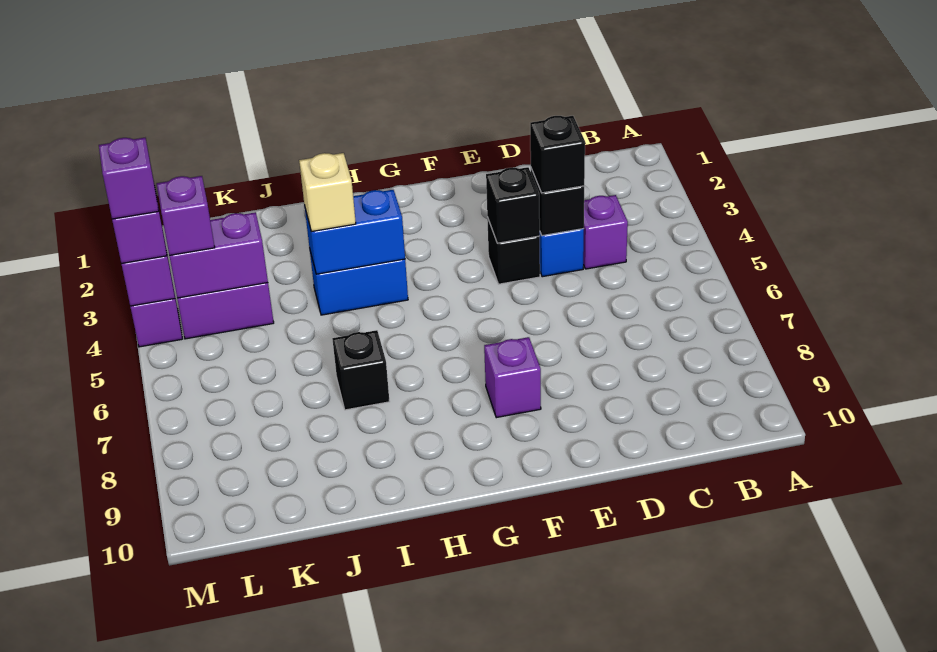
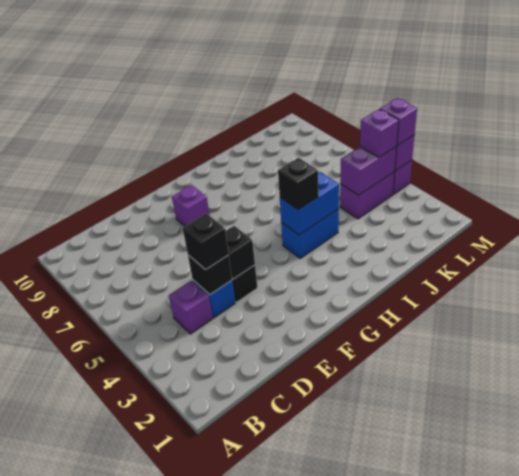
tan brick I4 level 3 -> none
black brick I7 level 1 -> black brick H4 level 3
purple brick M4 level 4 -> none

